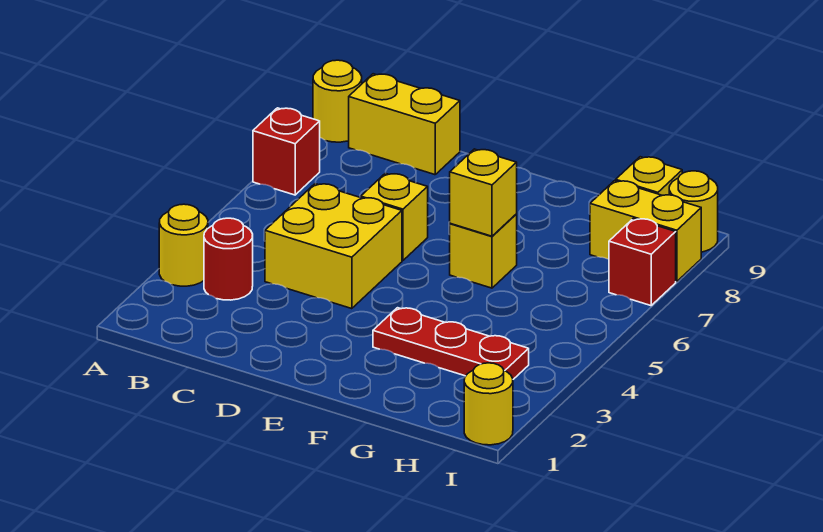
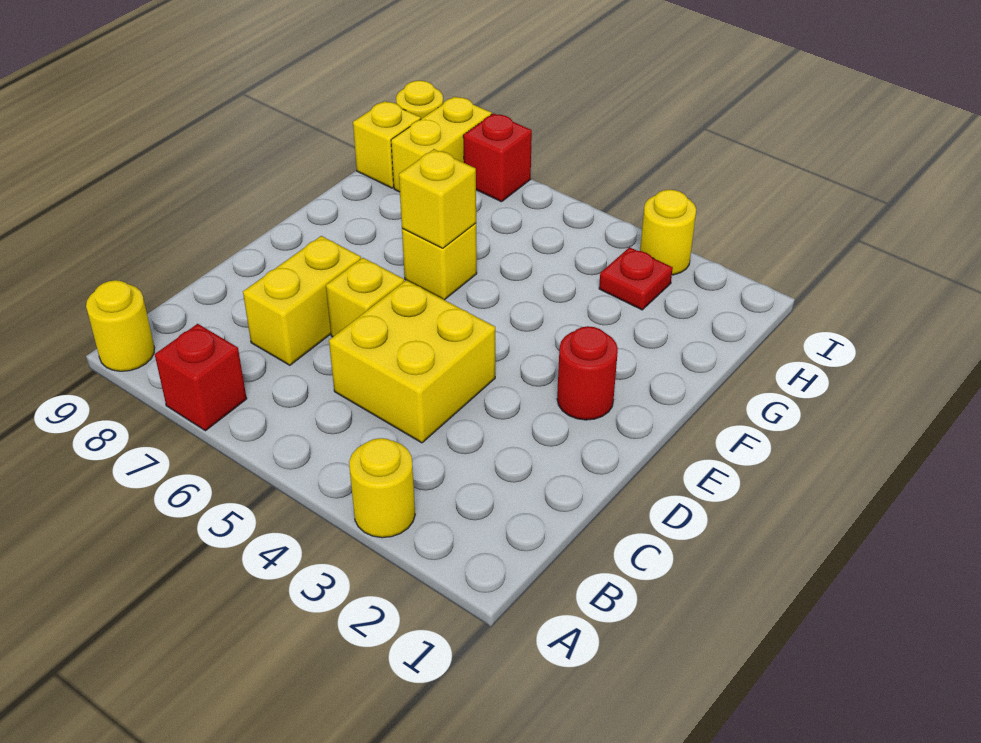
red round brick B3 level 1 -> red round brick E2 level 1
yellow brick B9:C9 level 1 -> yellow brick C7:D7 level 1
red plate F3:H3 level 1 -> red plate H3 level 1
yellow round brick I1 level 1 -> yellow round brick I3 level 1

